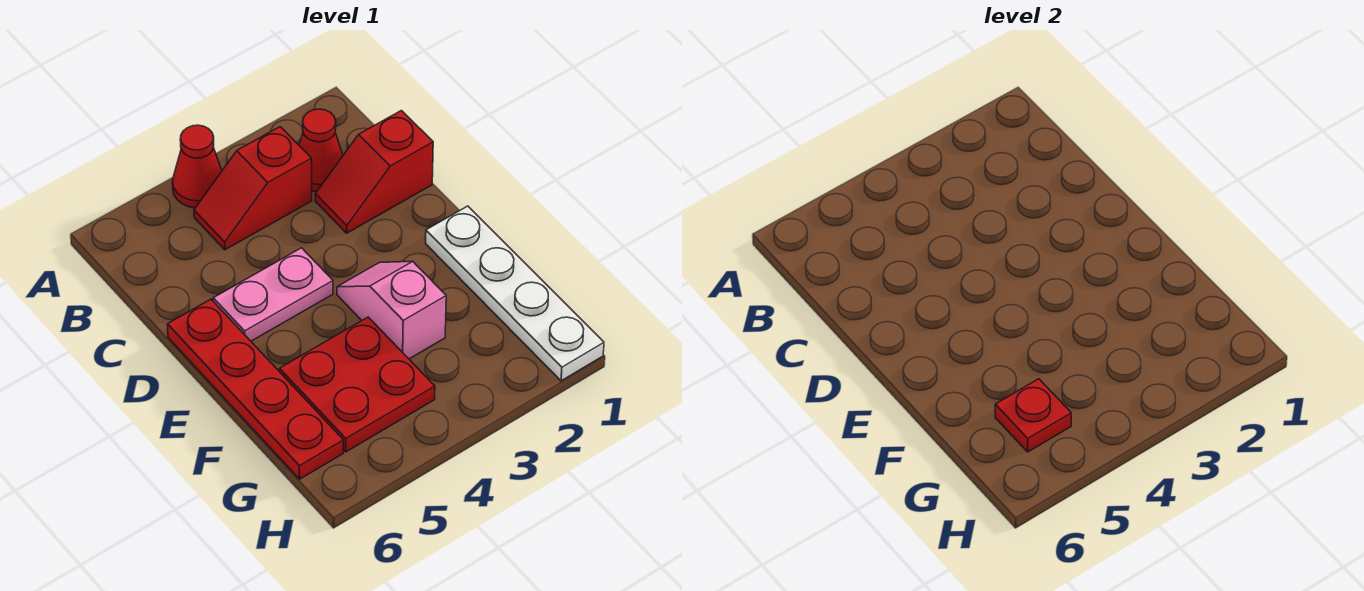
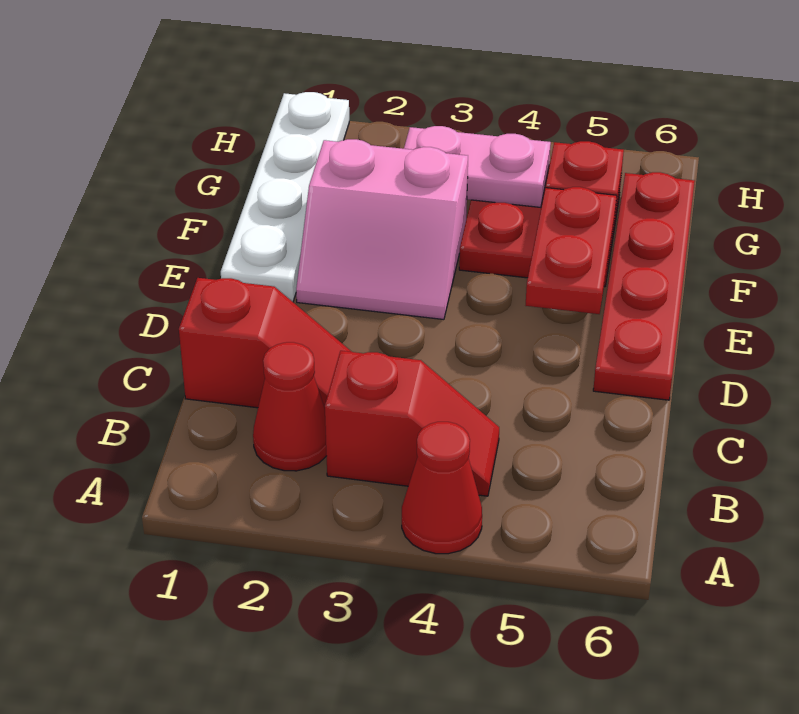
pink plate D4:D5 level 1 -> pink plate G3:G4 level 2
pink slope E3:F3 level 1 top F -> pink slope E2:F3 level 1 top F
none -> red plate E5:F5 level 2

